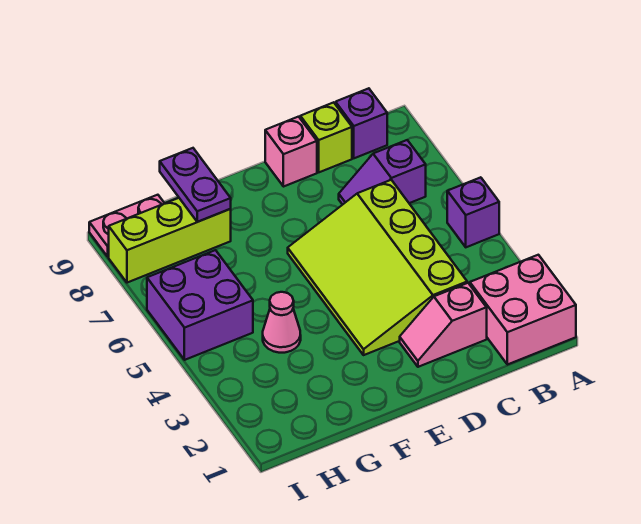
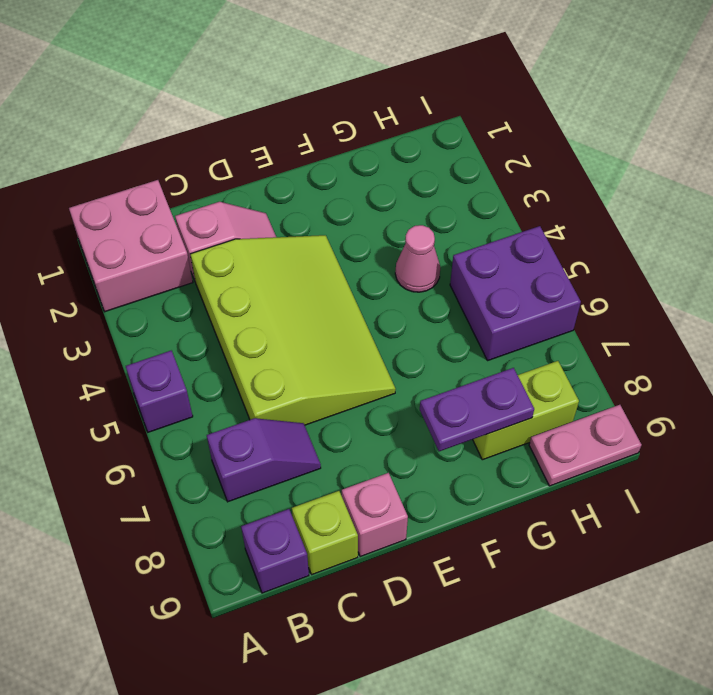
lime brick G8:I8 level 1 -> lime brick G8:H8 level 1
purple plate G8:G9 level 2 -> purple plate F8:G8 level 2

